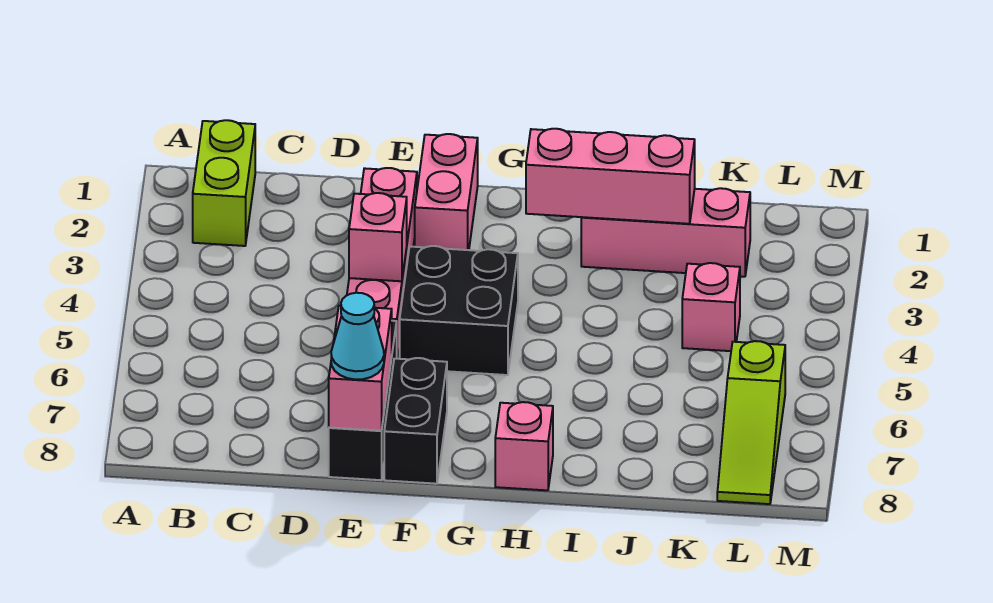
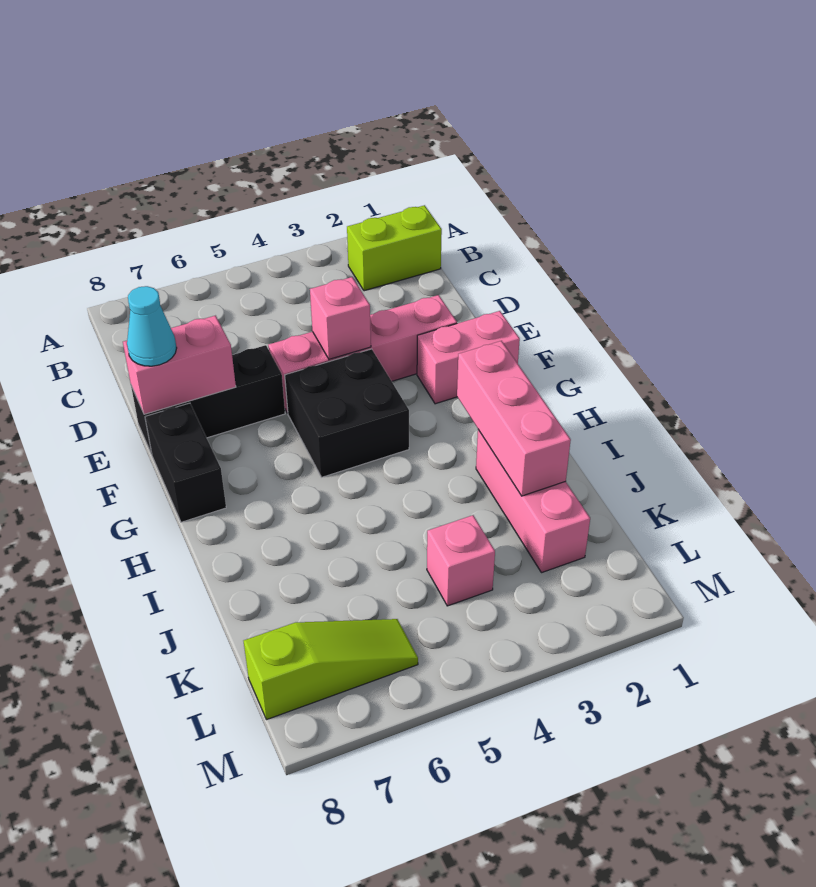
black brick F7:F8 level 1 -> black brick F8:G8 level 1
pink brick H8 level 1 -> none
lime slope L6:L8 level 1 top 6 -> lime slope L6:L8 level 1 top 8

